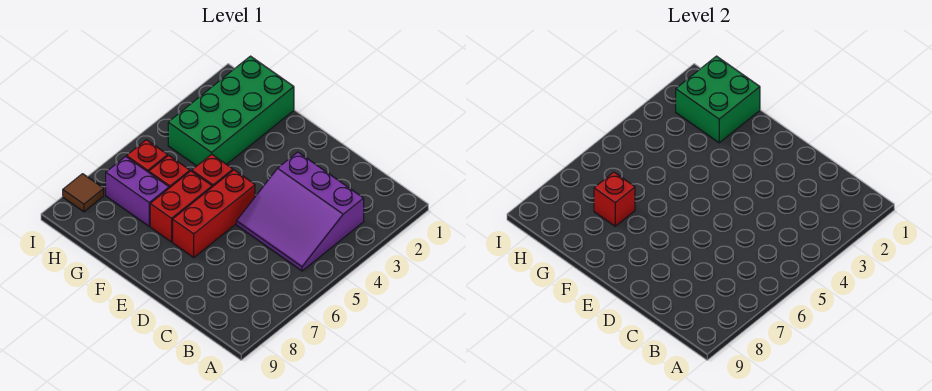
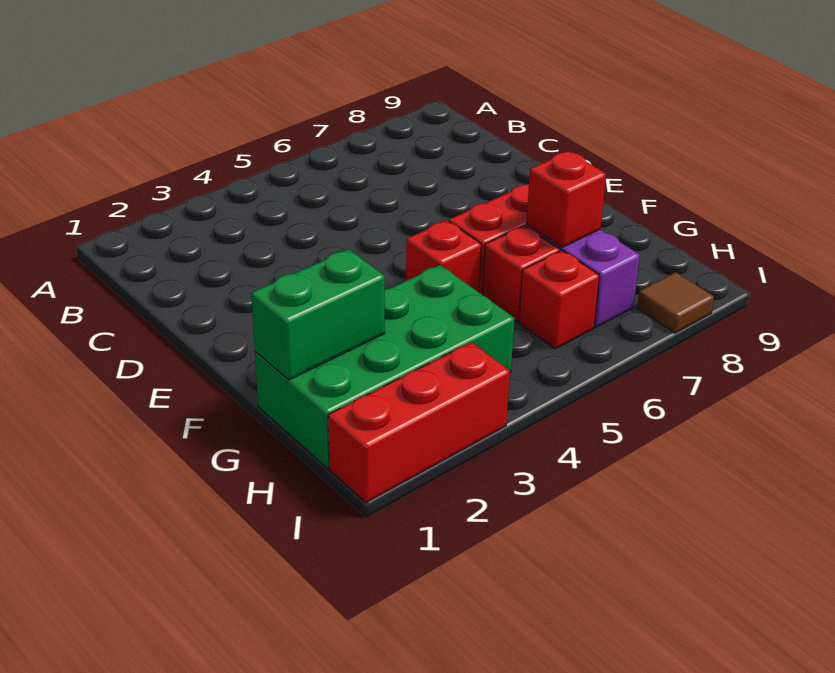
purple slope B3:D5 level 1 top 3 -> none
red brick E5:E7 level 1 -> red brick I1:I3 level 1
green brick G1:H2 level 2 -> green brick G1:G2 level 2

